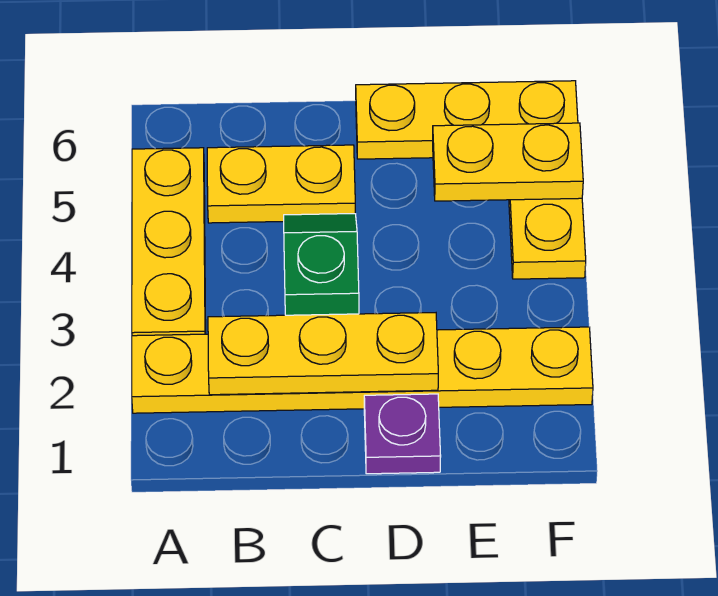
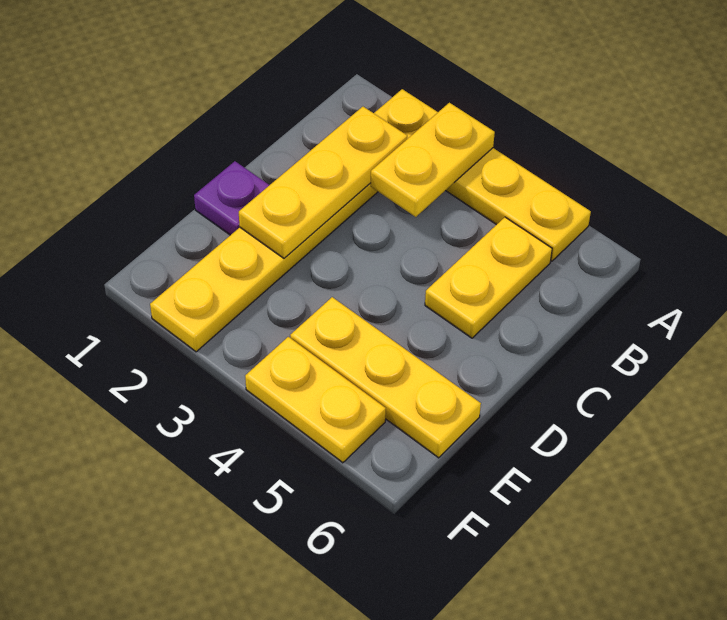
green slope C3:C4 level 1 top 3 -> none
yellow plate D6:F6 level 1 -> yellow plate E4:E6 level 1
yellow plate E5:F5 level 2 -> yellow plate A3:B3 level 2

